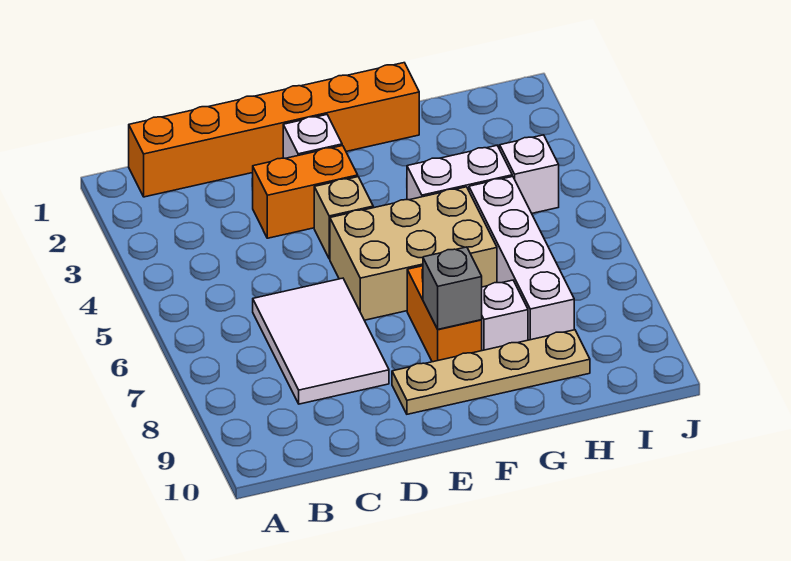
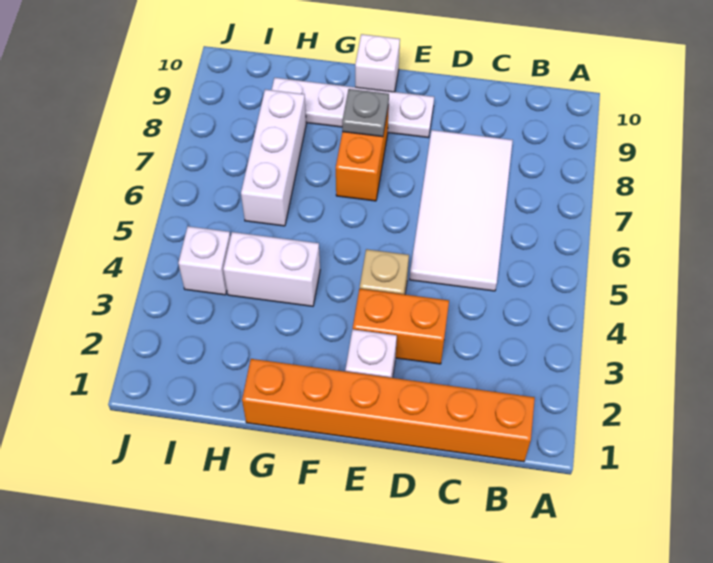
white tile C6:D8 level 1 -> white tile C5:D8 level 1
tan brick E5:G6 level 1 -> none
tan plate E9:H9 level 1 -> white plate E9:H9 level 1
grey brick F8 level 2 -> grey plate F8 level 2
white brick G8 level 1 -> white brick F10 level 1
white brick H5:H8 level 1 -> white brick H6:H8 level 1

